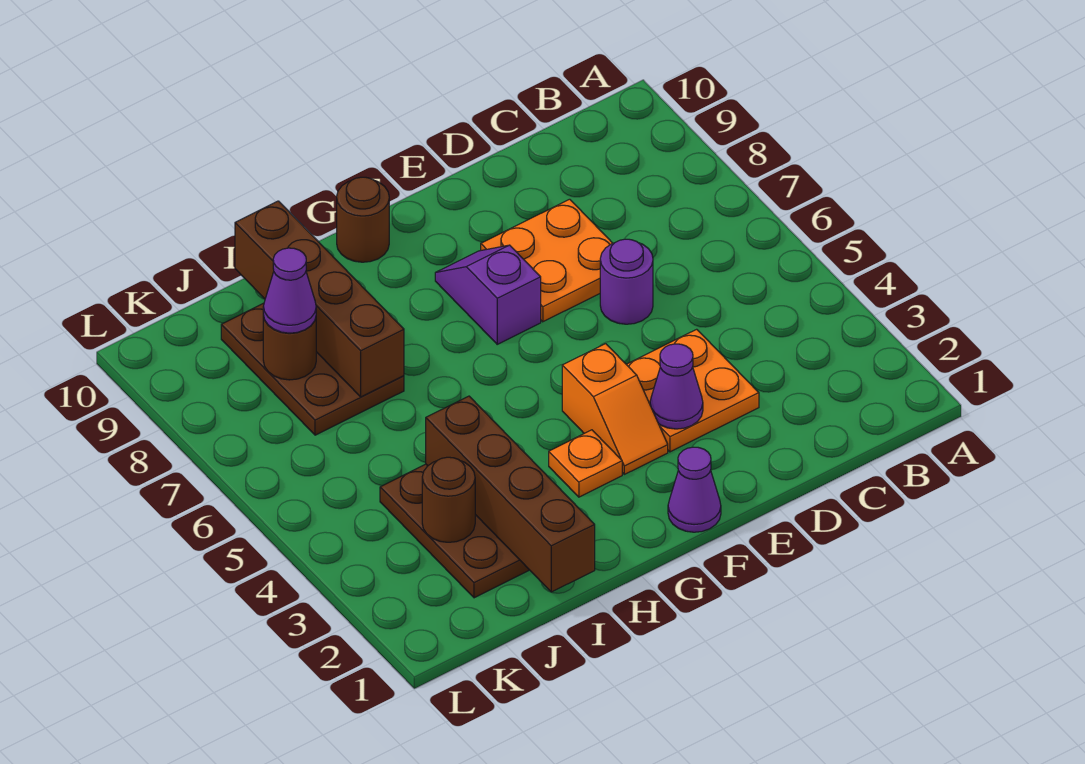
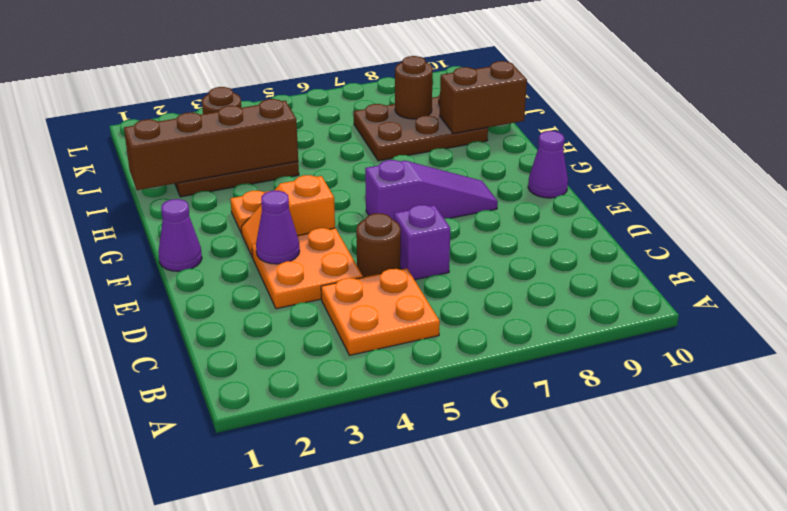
purple round brick D6 level 1 -> purple brick D6 level 1
orange plate D7:E8 level 1 -> orange plate B4:C5 level 1
purple slope F7:F8 level 1 top 7 -> purple slope F6:F8 level 1 top 6
brown round brick G10 level 1 -> brown round brick D5 level 1
brown brick I7:I10 level 2 -> brown brick I9:I10 level 2
purple cone J8 level 3 -> purple cone F10 level 1

